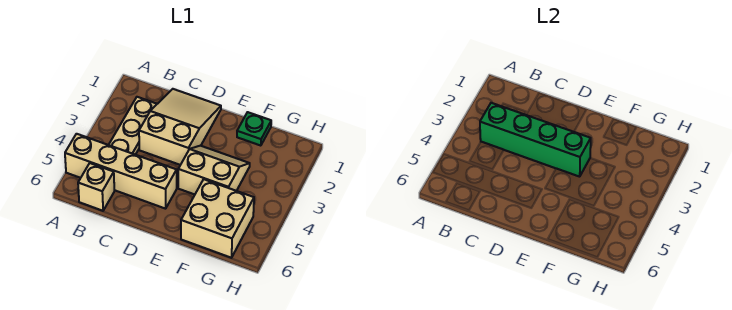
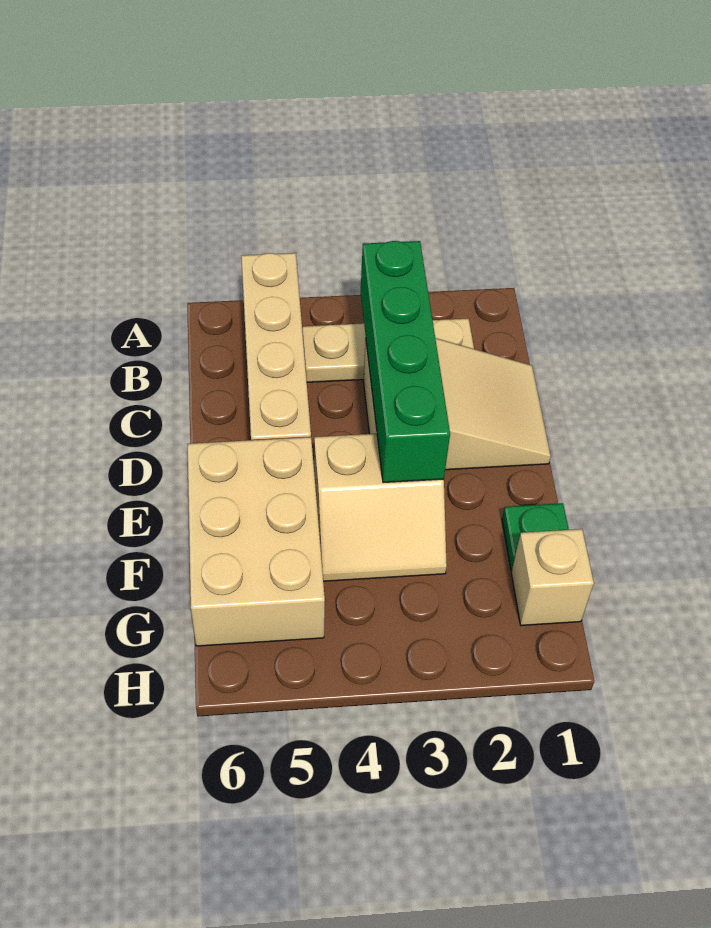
tan brick B6 level 1 -> tan brick G1 level 1
tan slope E3:F4 level 1 top 4 -> tan slope E3:F4 level 1 top E
tan brick F5:G6 level 1 -> tan brick E5:G6 level 1

